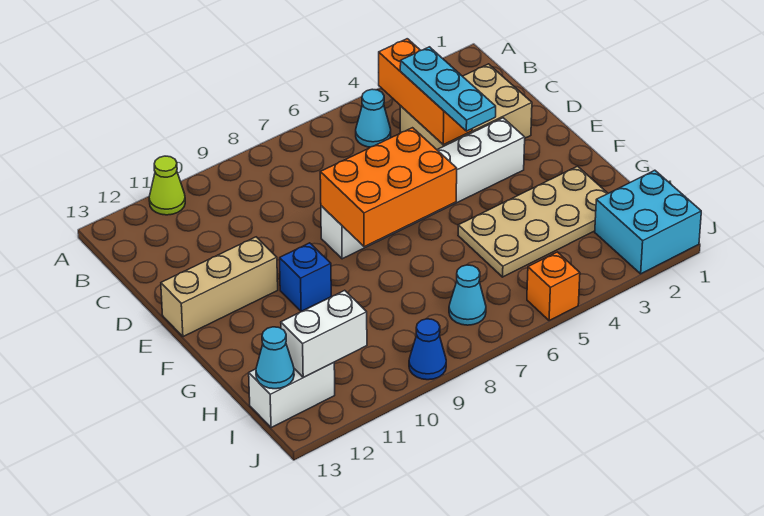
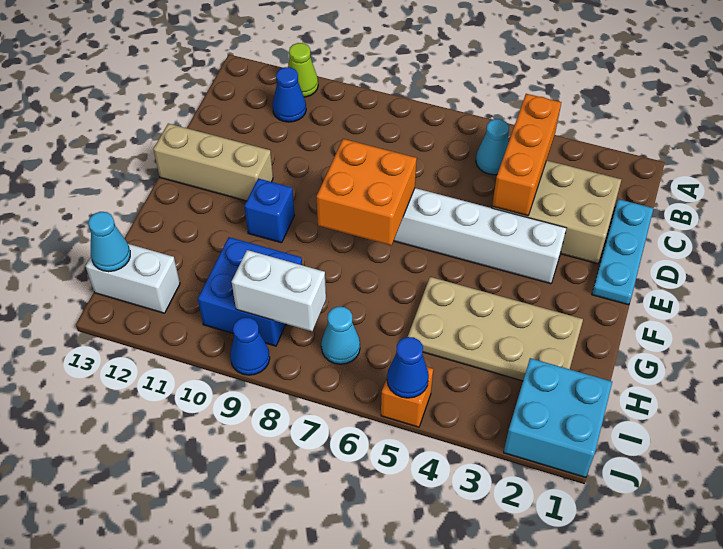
none -> blue cone B11 level 1
cyan plate C4:E4 level 3 -> cyan plate C1:E1 level 1
orange brick E6:F8 level 2 -> orange brick E7:F8 level 2
none -> blue brick H9:I10 level 1
white brick I11:I12 level 2 -> white brick I8:I9 level 2
none -> blue cone J5 level 2

